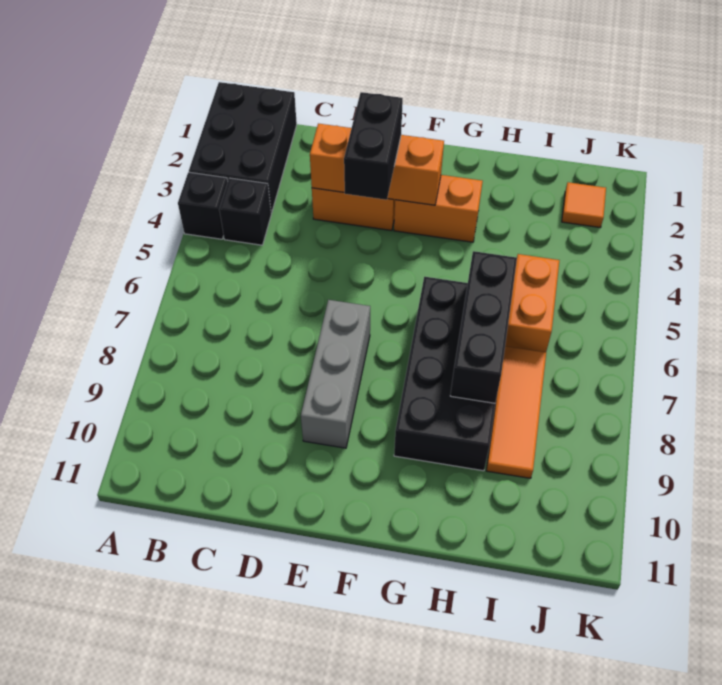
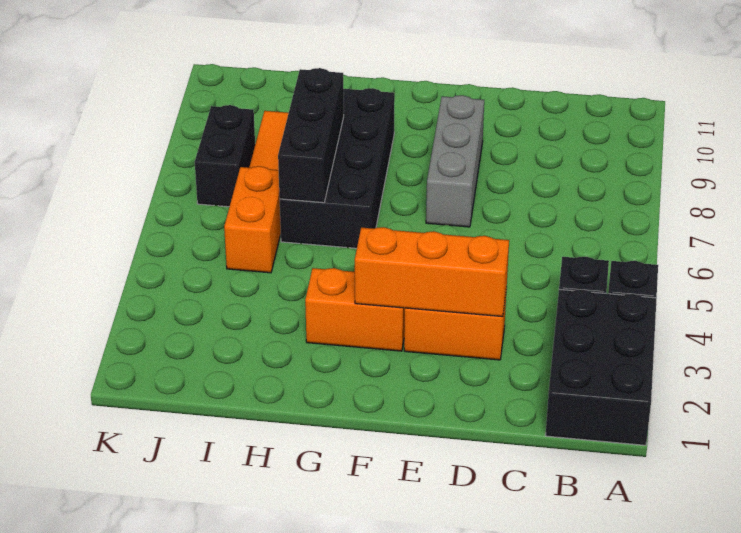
black brick E3:E4 level 3 -> black brick J7:J8 level 1
orange tile J2 level 1 -> none

